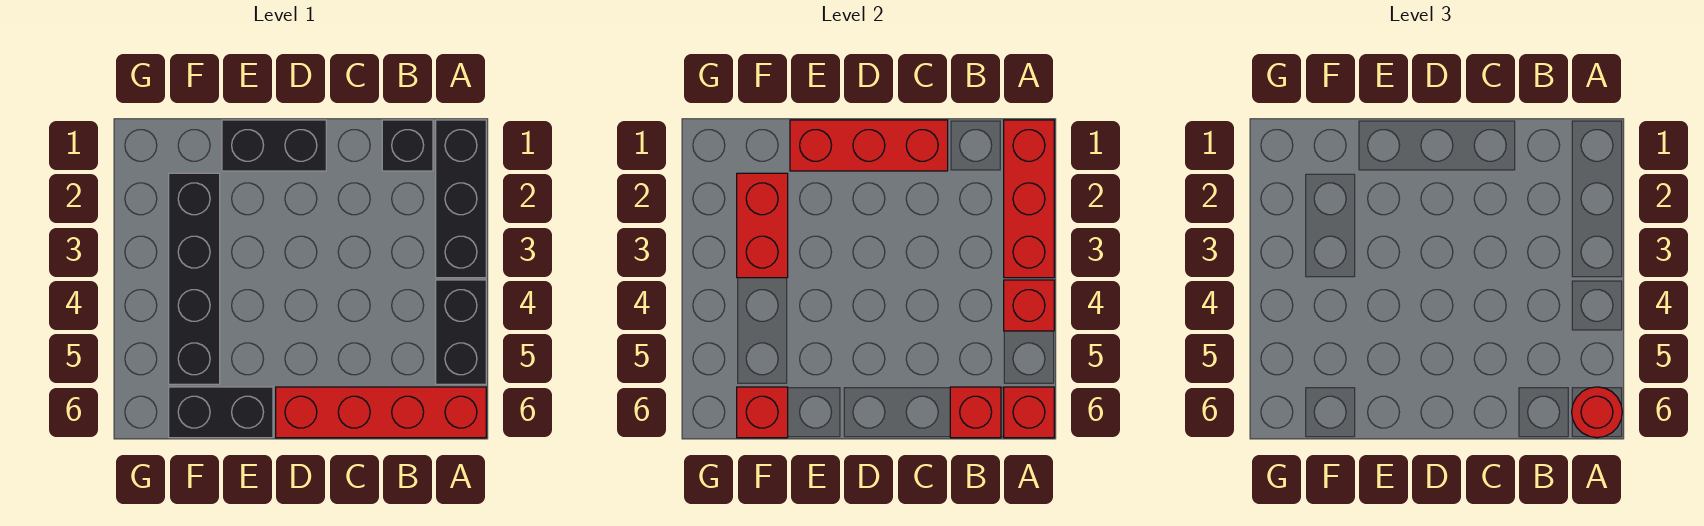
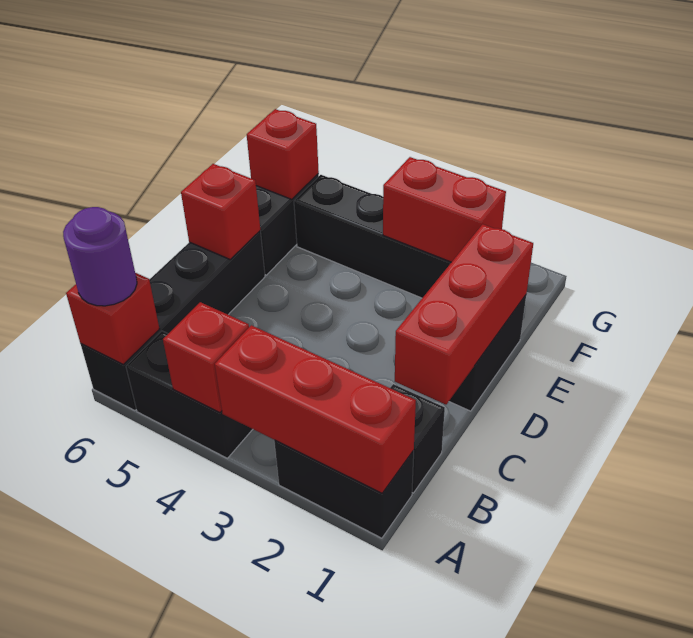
black brick A1:A3 level 1 -> black brick A1:A2 level 1
red brick A6:D6 level 1 -> black brick A6:D6 level 1
red round brick A6 level 3 -> purple round brick A6 level 3
red brick B6 level 2 -> red brick D6 level 2

